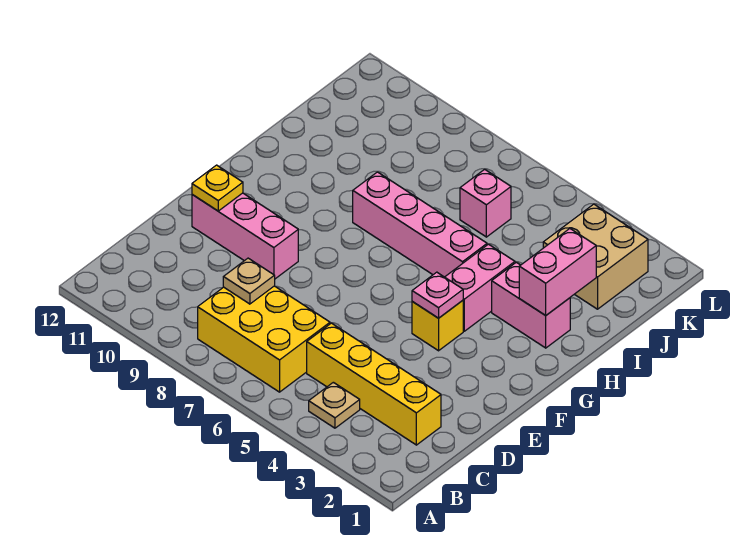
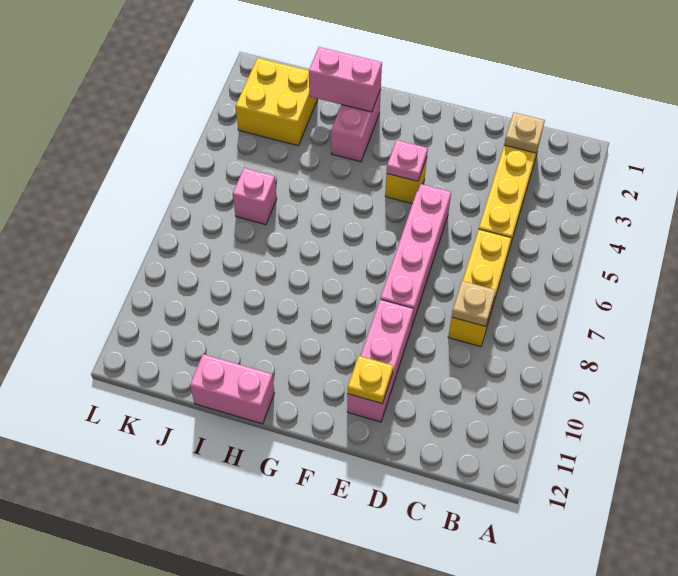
tan plate B4 level 1 -> tan plate C2 level 2
yellow brick B6:C8 level 1 -> yellow brick C6:C8 level 1
pink brick G4:H4 level 1 -> pink brick H12:I12 level 1
pink brick H5:H8 level 1 -> pink brick E5:E8 level 1
tan brick J2:K3 level 1 -> yellow brick J2:K3 level 1

